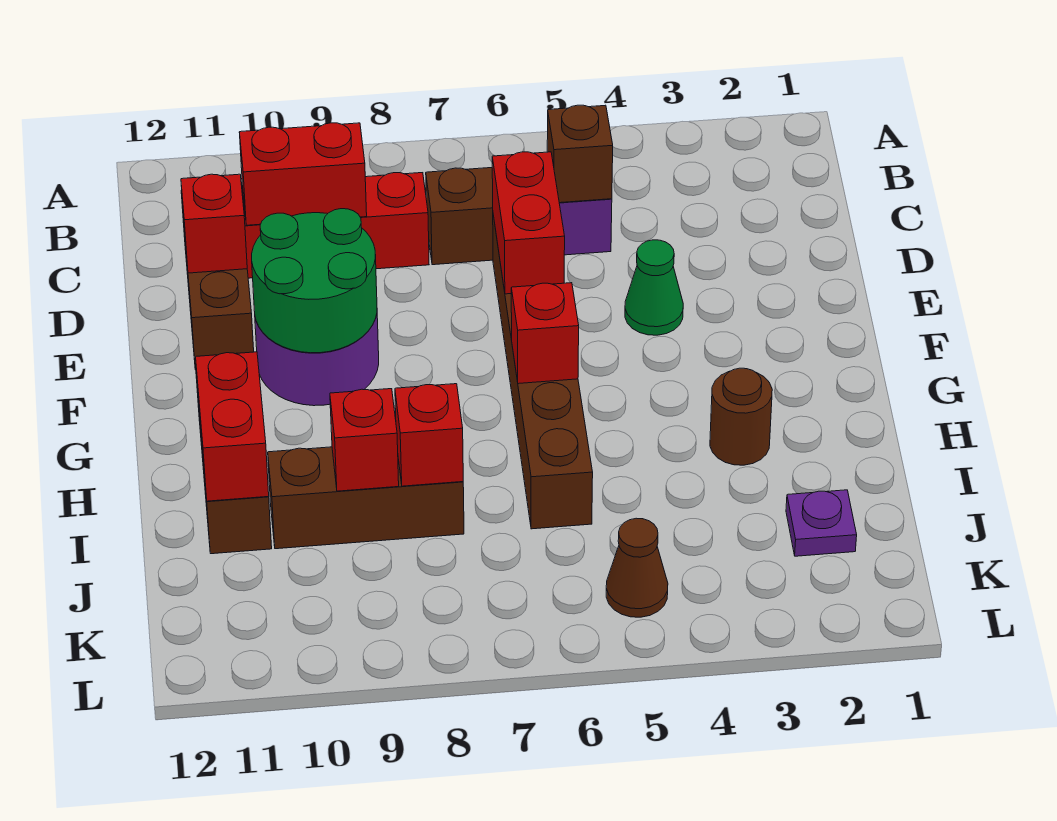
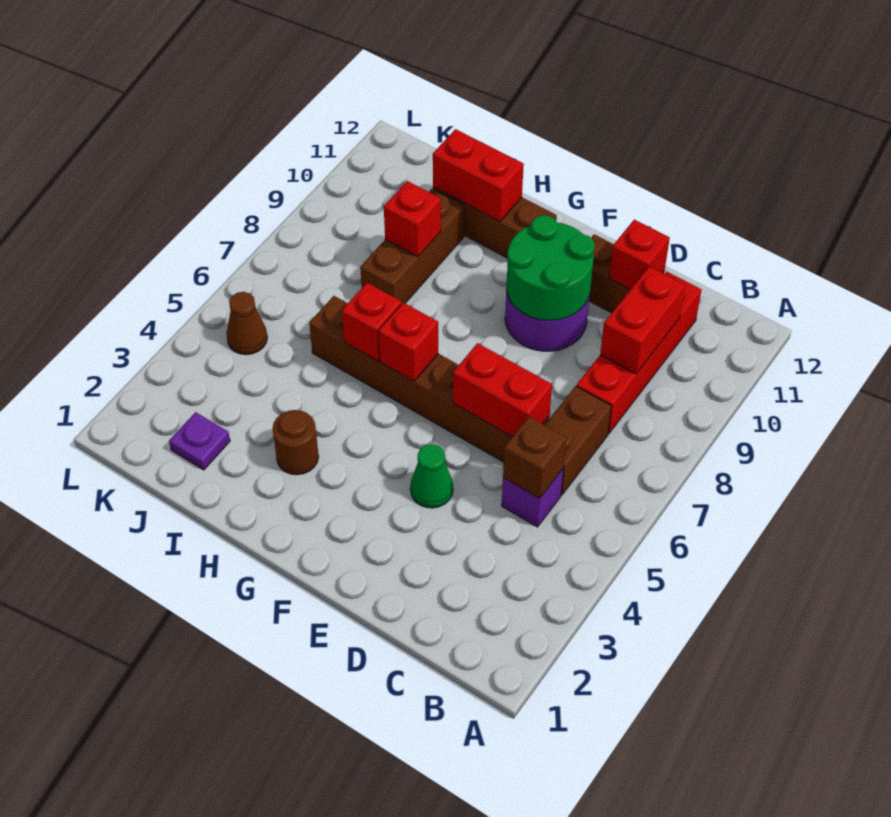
red brick I8 level 2 -> red brick H6 level 2

